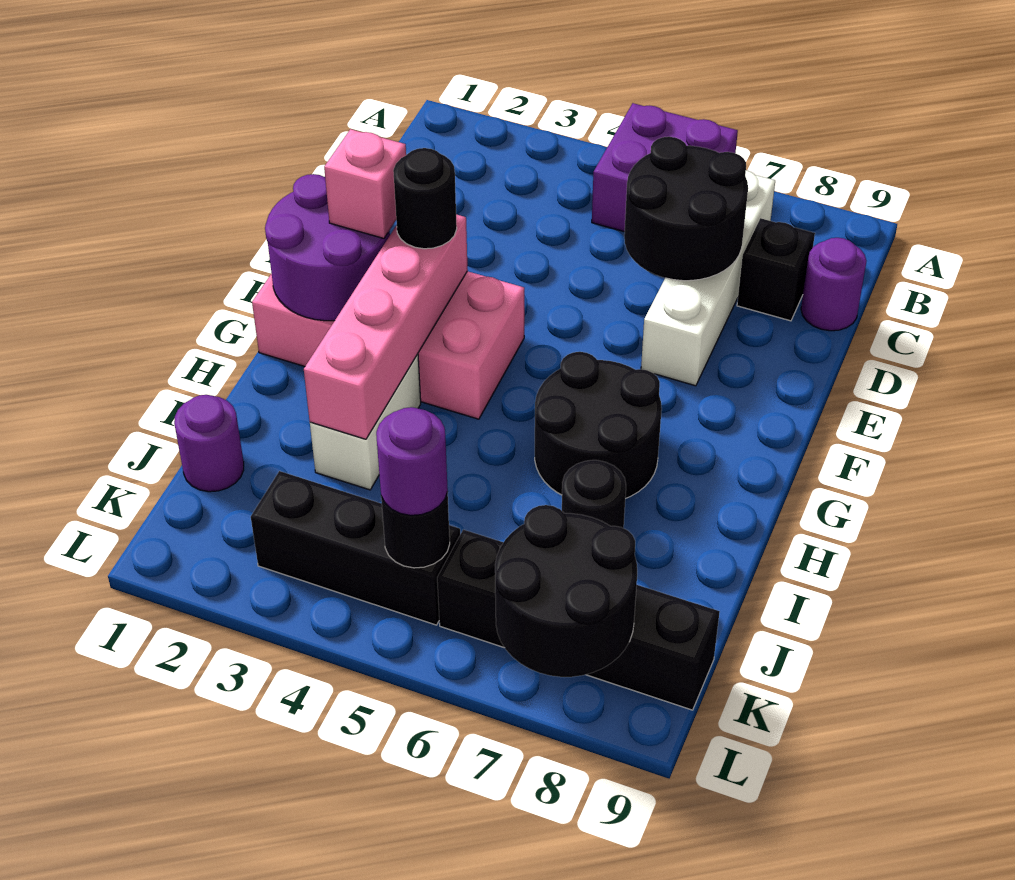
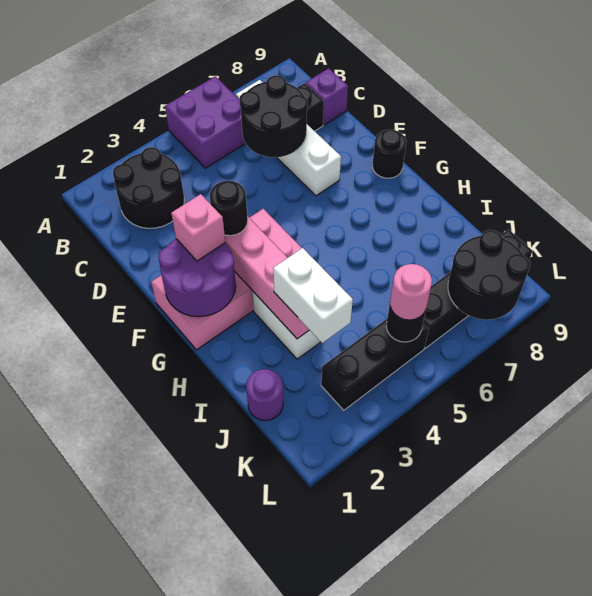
purple round brick C9 level 1 -> purple brick C9 level 1
black round brick G6:H7 level 1 -> black round brick B2:C3 level 1
none -> white brick I3:J3 level 3
black round brick I7 level 1 -> black round brick F9 level 1
purple round brick K5 level 3 -> pink round brick K5 level 3

